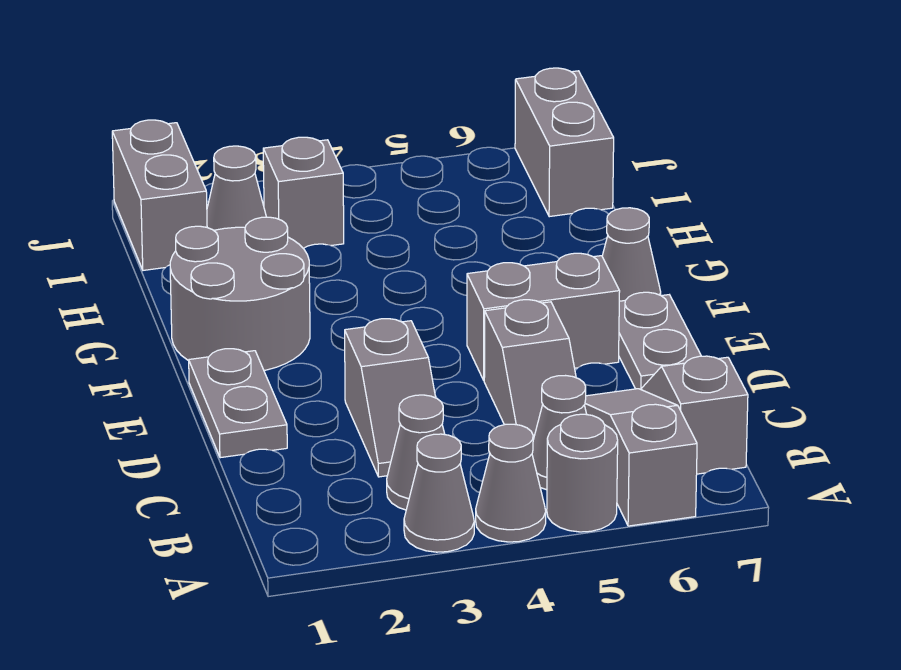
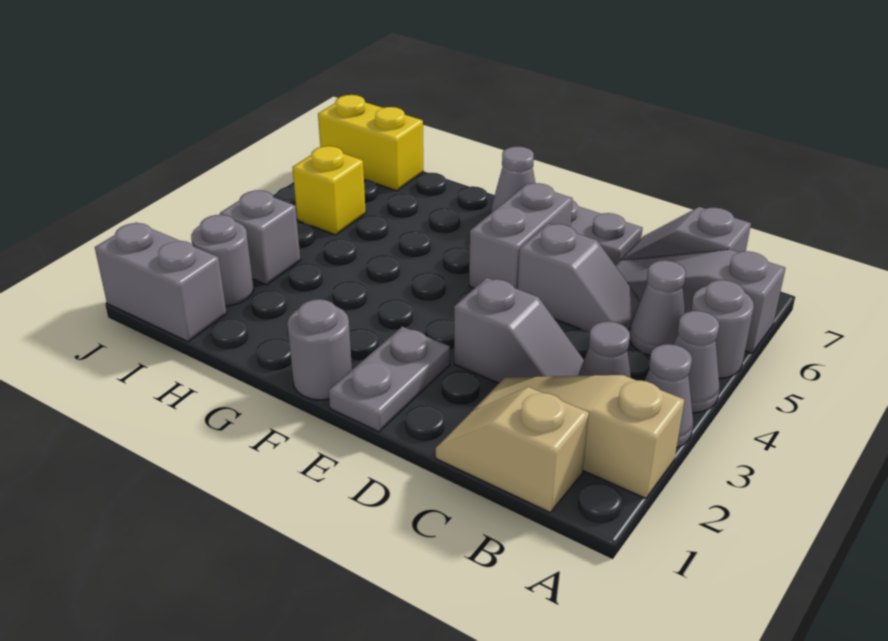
none -> tan slope A2:C2 level 1 top A
none -> tan slope B1:C1 level 1 top B
grey plate D1:E1 level 1 -> grey plate E1:E2 level 1
grey round brick F1:G2 level 1 -> grey round brick F1 level 1
grey cone I2 level 1 -> grey round brick I2 level 1
none -> yellow brick I5 level 1
grey brick I7:J7 level 1 -> yellow brick I7:J7 level 1

